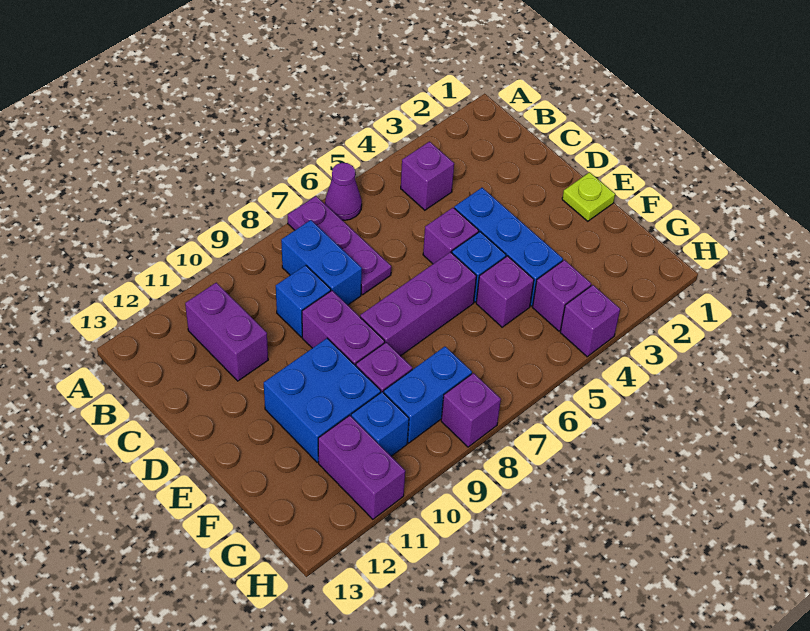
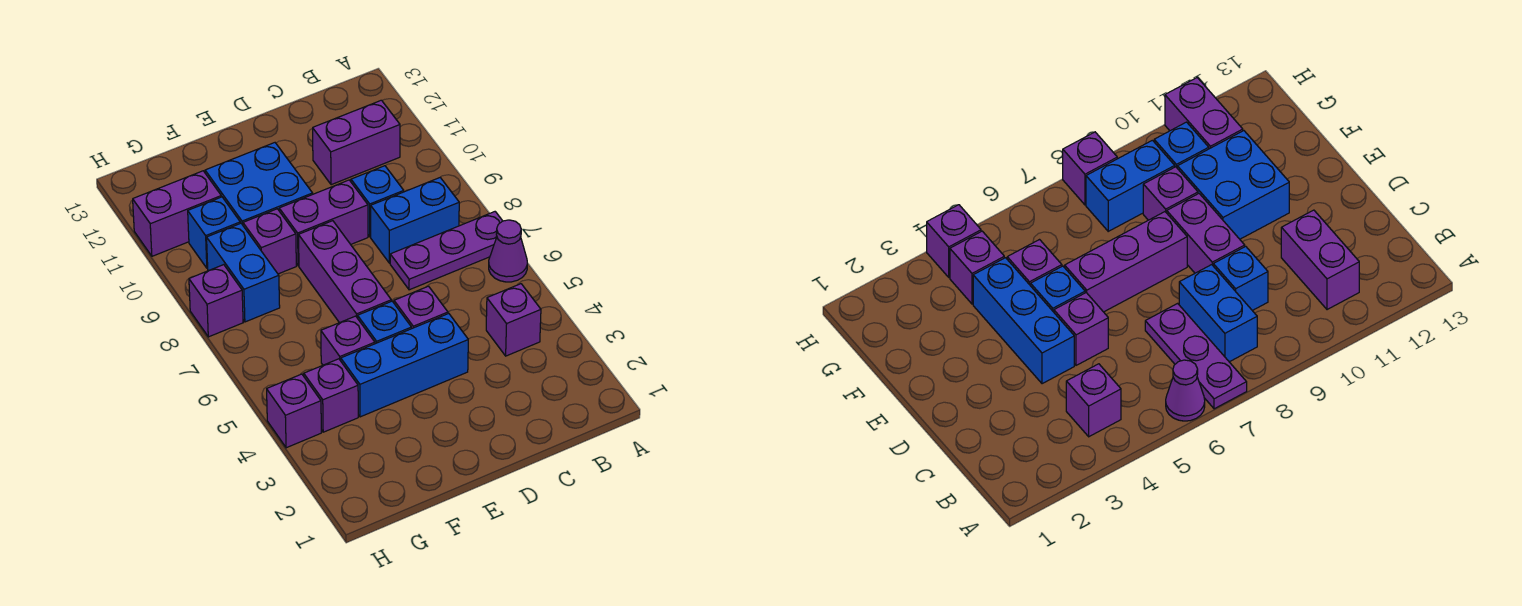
lime plate E1 level 1 -> none

